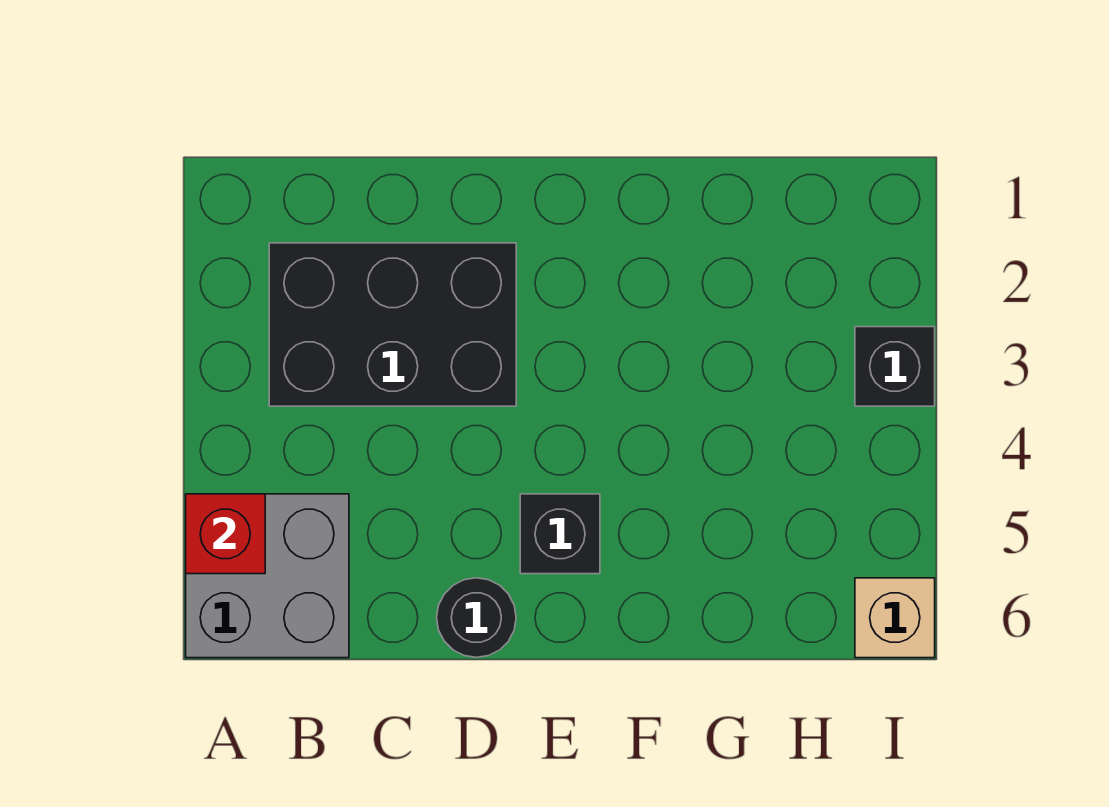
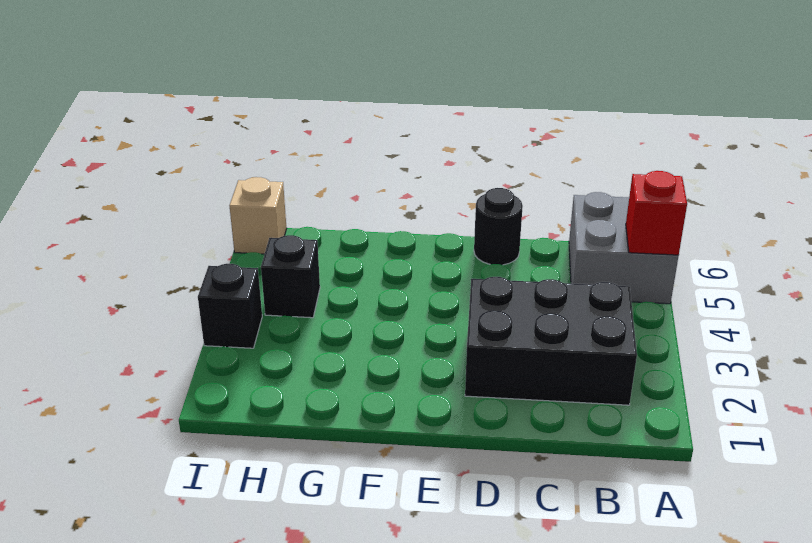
black brick E5 level 1 -> black brick H4 level 1

